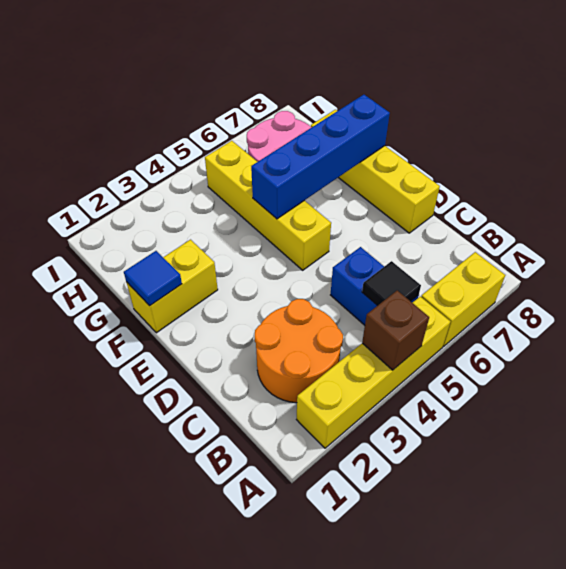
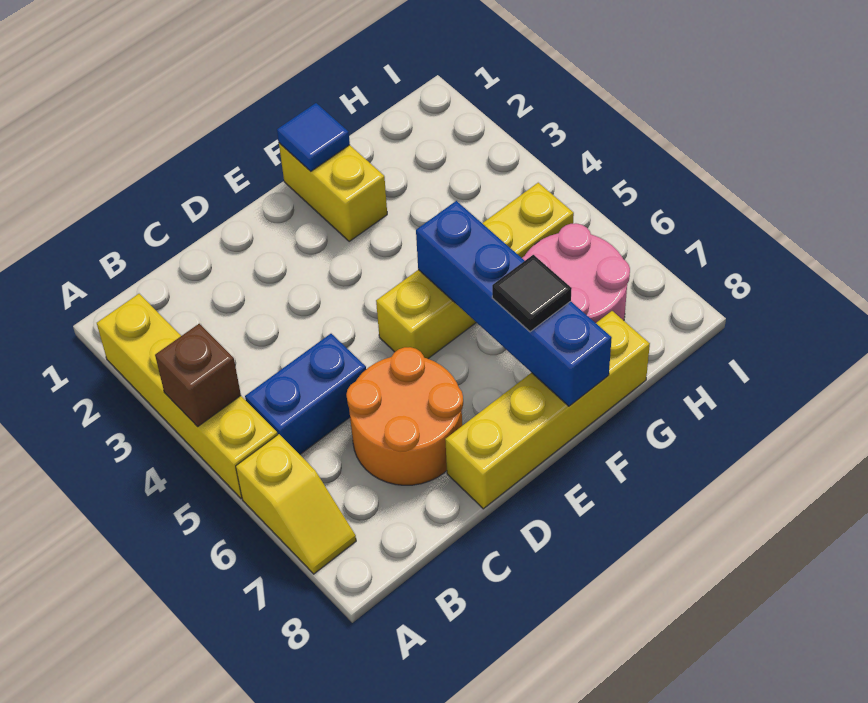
yellow brick A6:A7 level 1 -> yellow slope A6:A7 level 1 top 6
orange round brick B2:C3 level 1 -> orange round brick C6:D7 level 1
black tile B5 level 2 -> black tile F7 level 3

